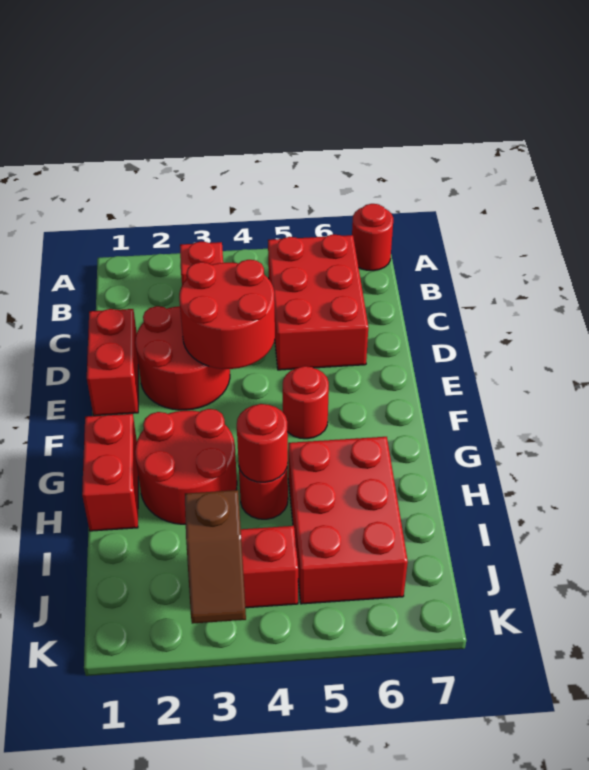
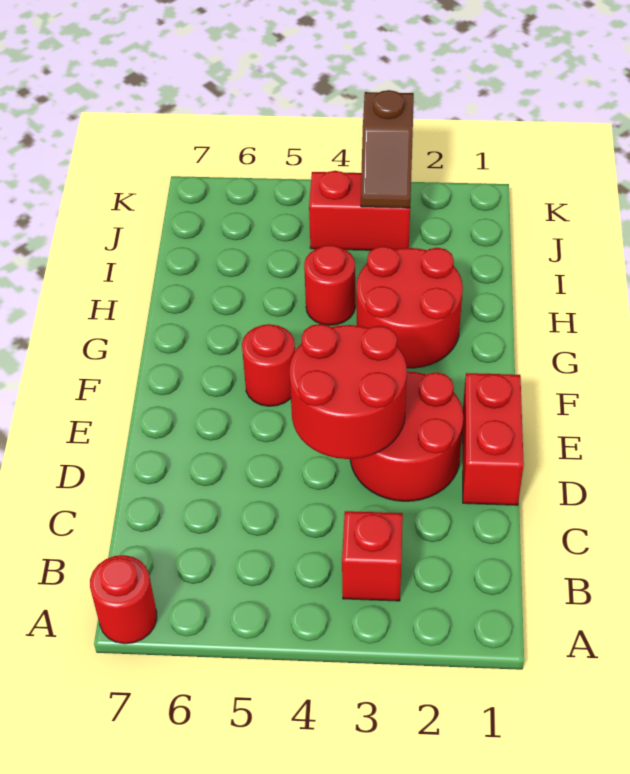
red brick B5:D6 level 1 -> none
red brick G1:H1 level 1 -> none
red round brick H4 level 2 -> none
red brick H5:J6 level 1 -> none
brown slope J3:K3 level 2 top J -> brown slope J3:K3 level 2 top K

